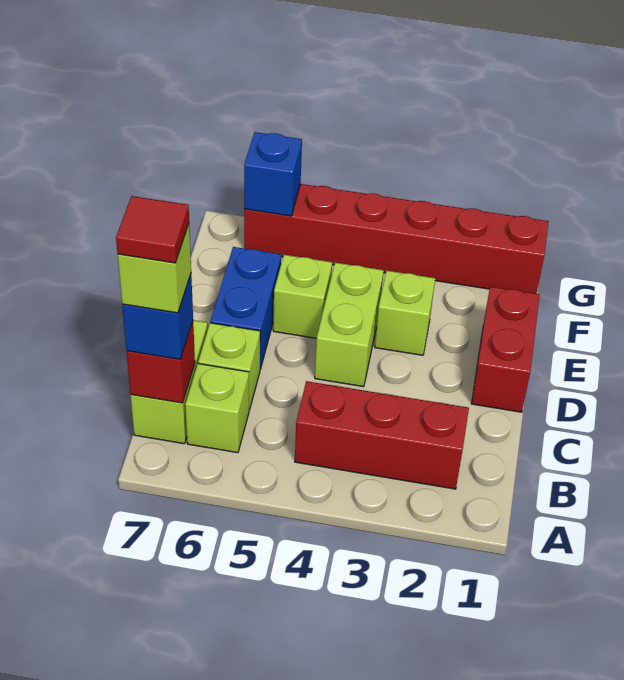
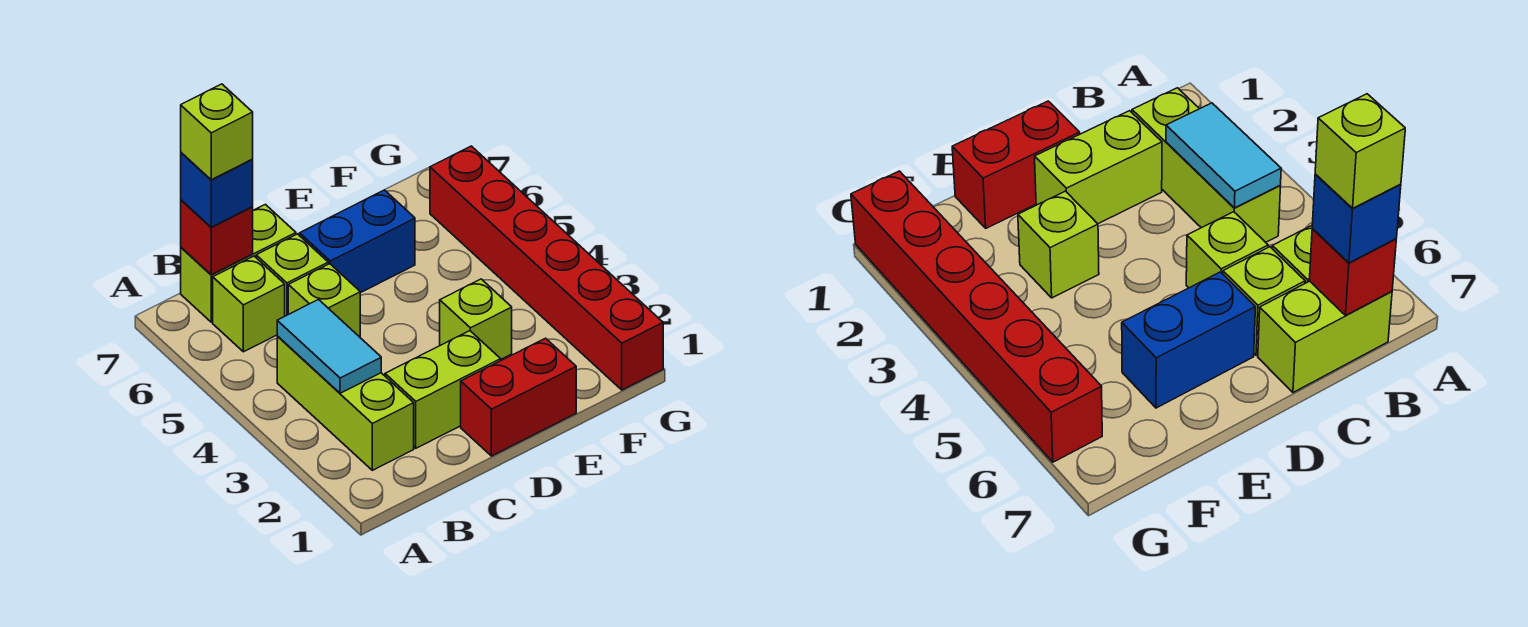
red brick B2:B4 level 1 -> lime brick B2:B4 level 1
none -> cyan tile B3:B4 level 2
red tile B7 level 5 -> none
lime brick D4:E4 level 1 -> lime brick C2:D2 level 1
lime brick E5 level 1 -> lime brick C5 level 1
blue brick G6 level 2 -> none

